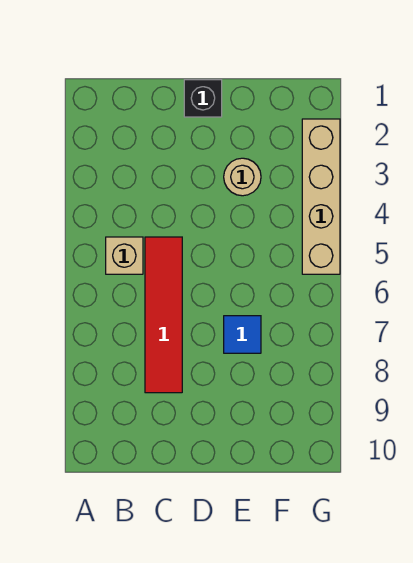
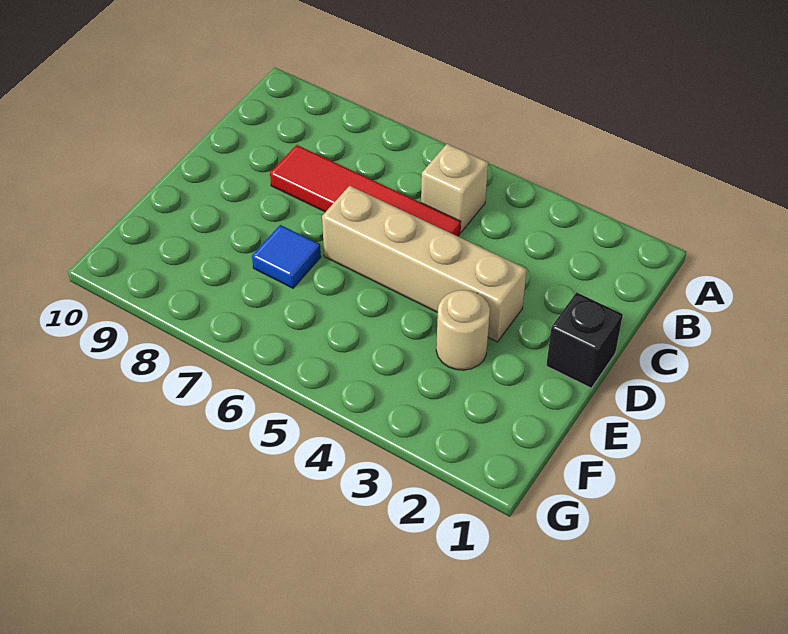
tan brick G2:G5 level 1 -> tan brick D3:D6 level 1

